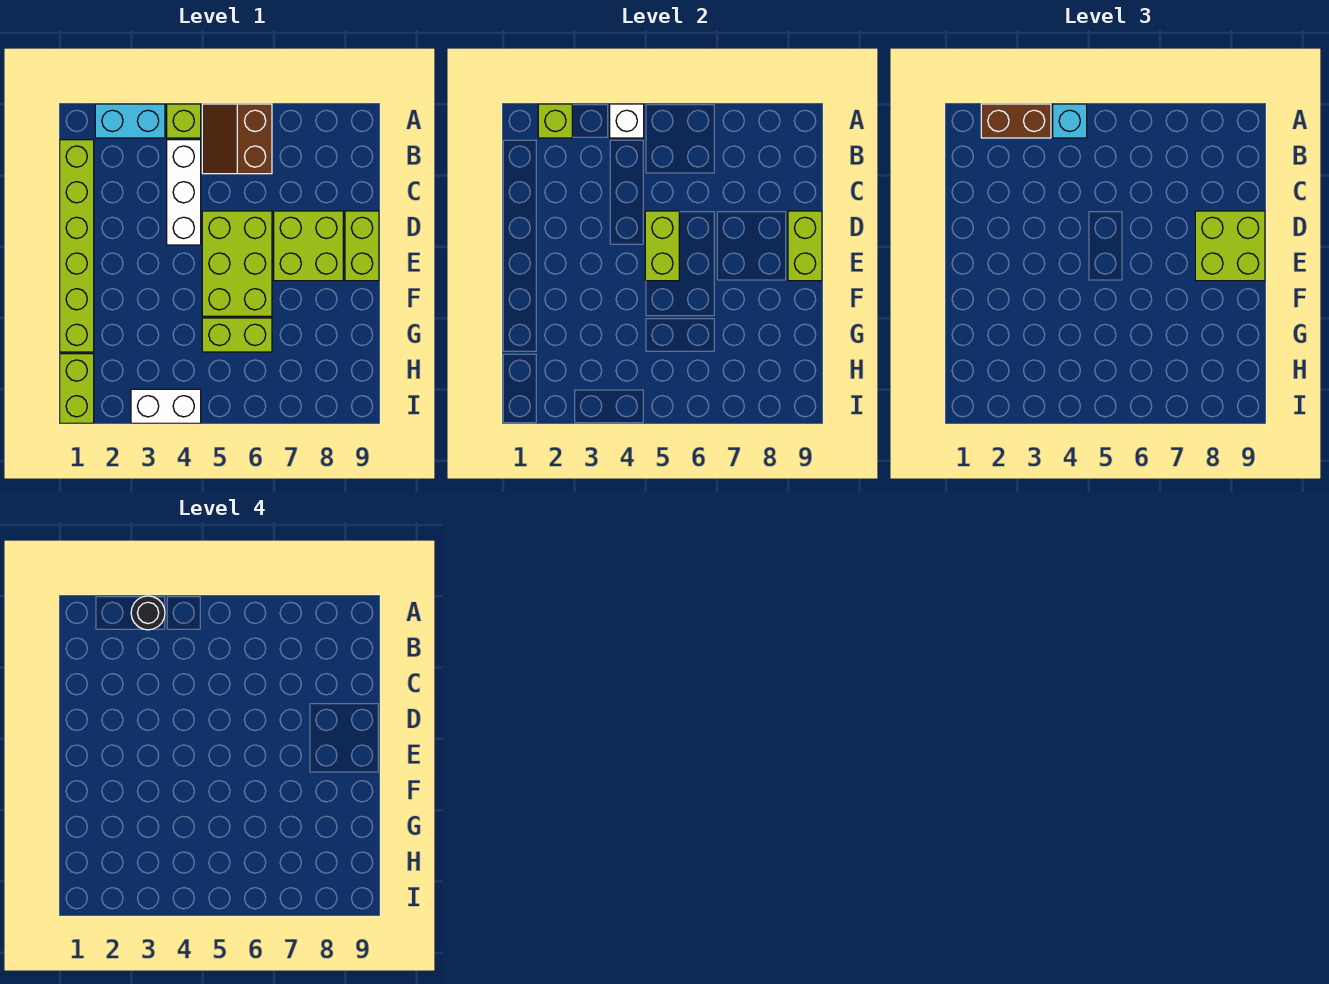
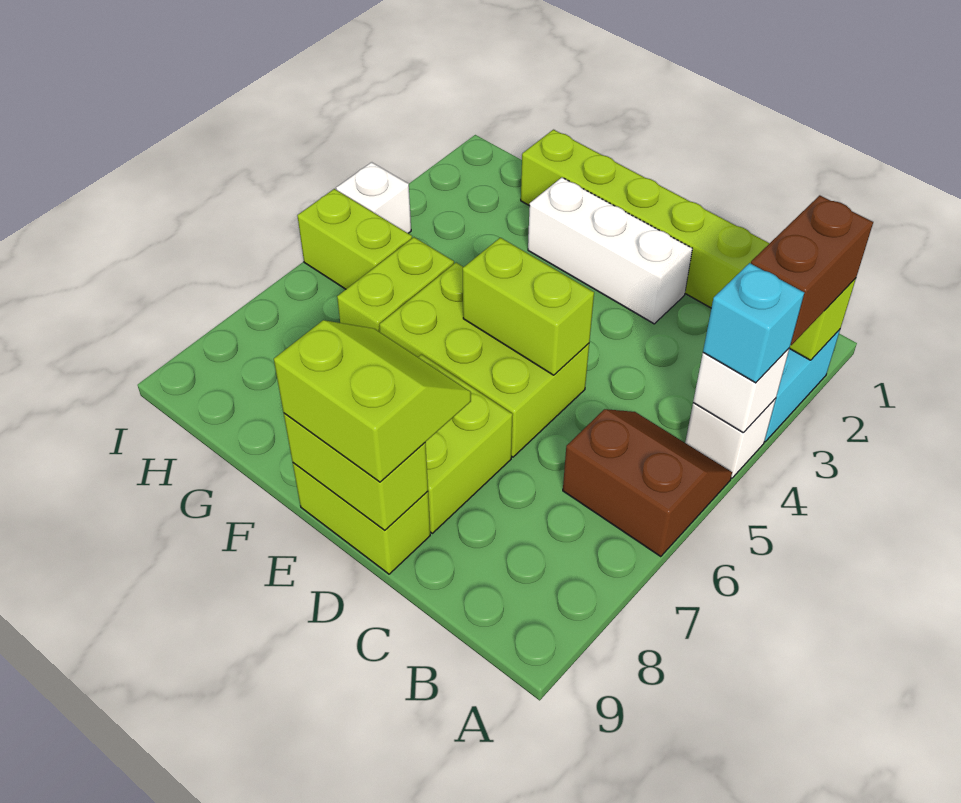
black round brick A3 level 4 -> none
lime brick A4 level 1 -> white brick A4 level 1
white brick B4:D4 level 1 -> white brick D2:F2 level 1
lime brick D8:E9 level 3 -> lime slope D8:E9 level 3 top 9
lime brick H1:I1 level 1 -> lime brick H5:I5 level 1
white brick I3:I4 level 1 -> white brick I4 level 1

